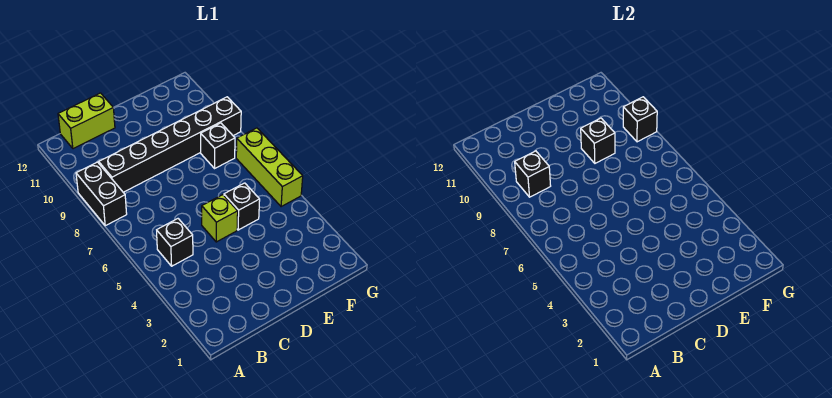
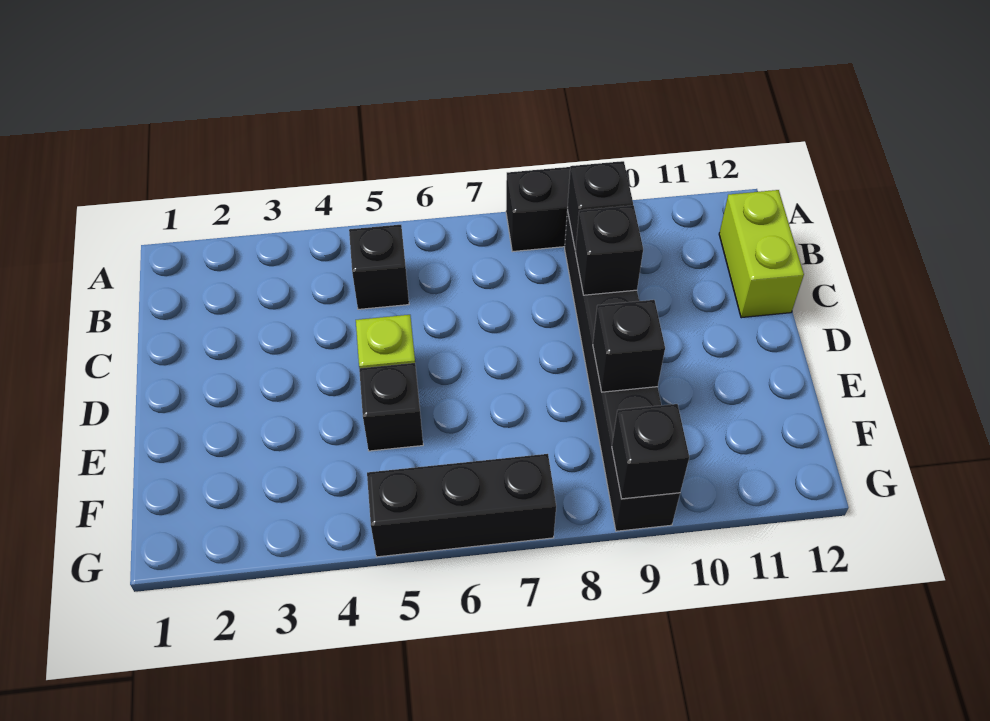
black brick F8 level 1 -> black brick C9 level 2
lime brick G5:G7 level 1 -> black brick G5:G7 level 1

